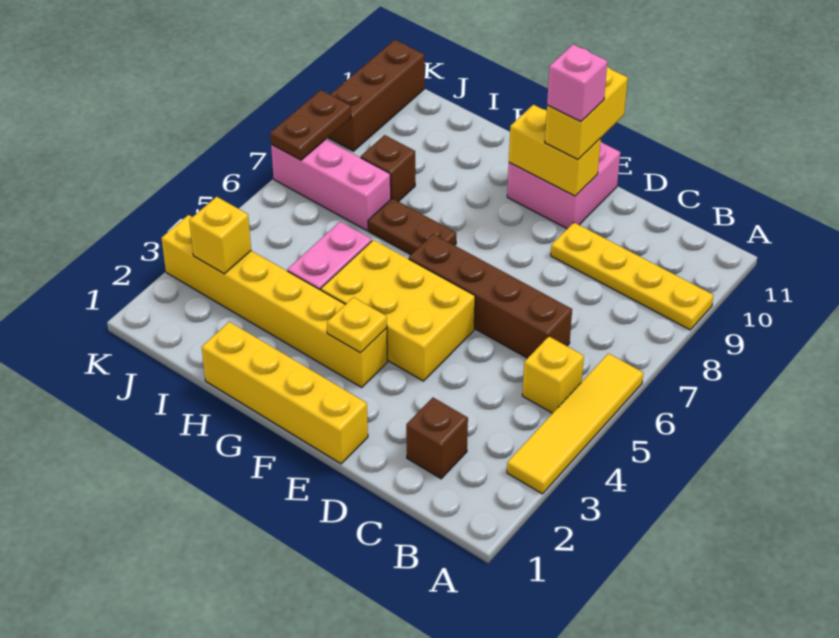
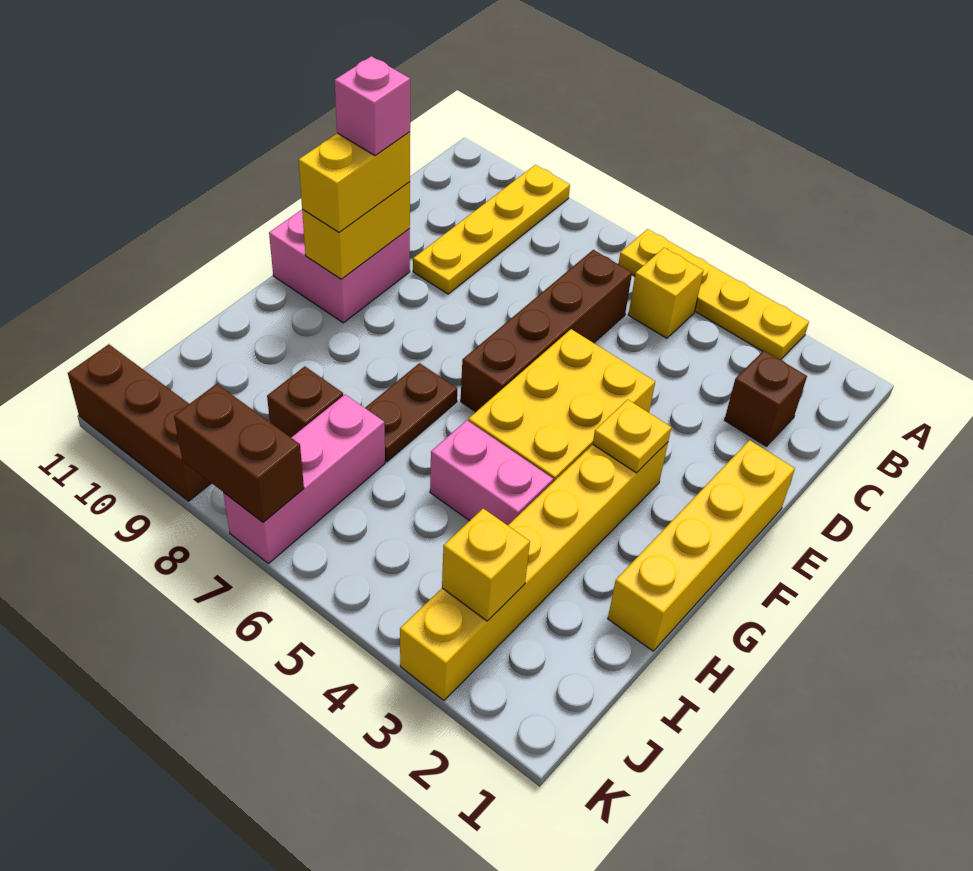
yellow tile A3:A6 level 1 -> yellow plate A3:A6 level 1
yellow brick E10:E11 level 3 -> yellow brick E10:F10 level 3
brown plate K7:K8 level 2 -> brown brick K7:K8 level 2

